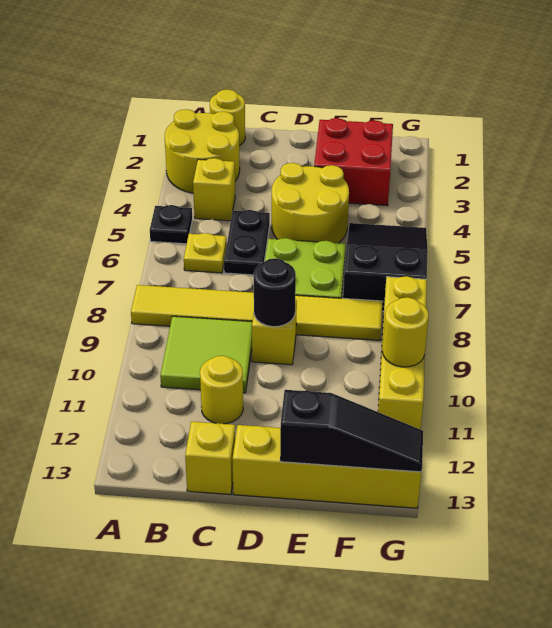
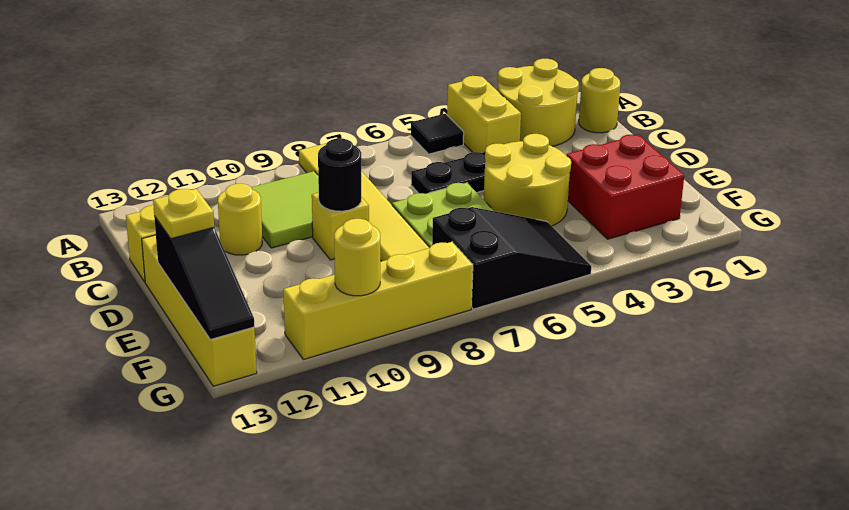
black plate A5 level 1 -> black tile A5 level 1
yellow brick B4 level 1 -> yellow brick A4:B4 level 1
yellow plate B6 level 1 -> yellow plate E13 level 3

